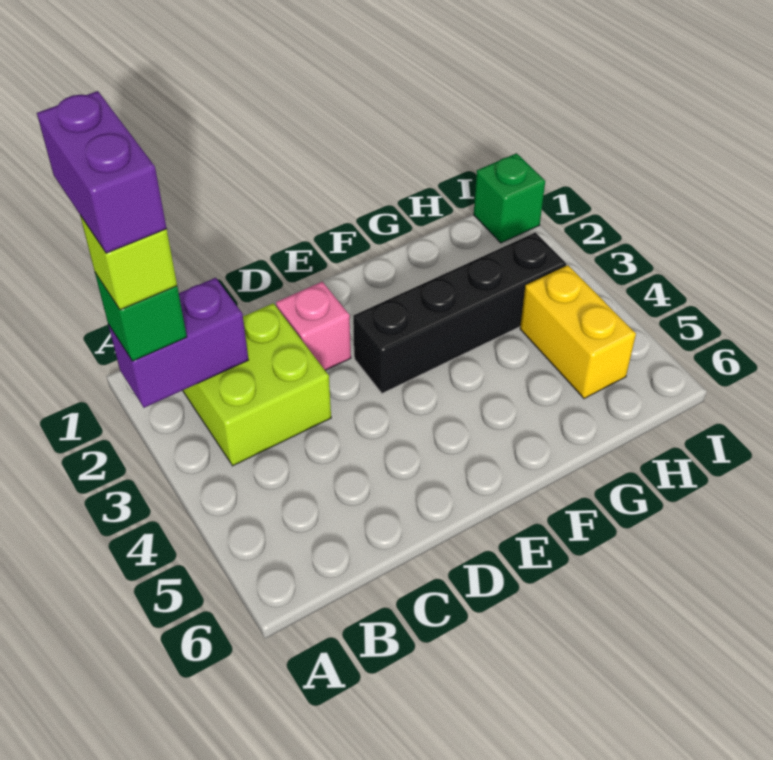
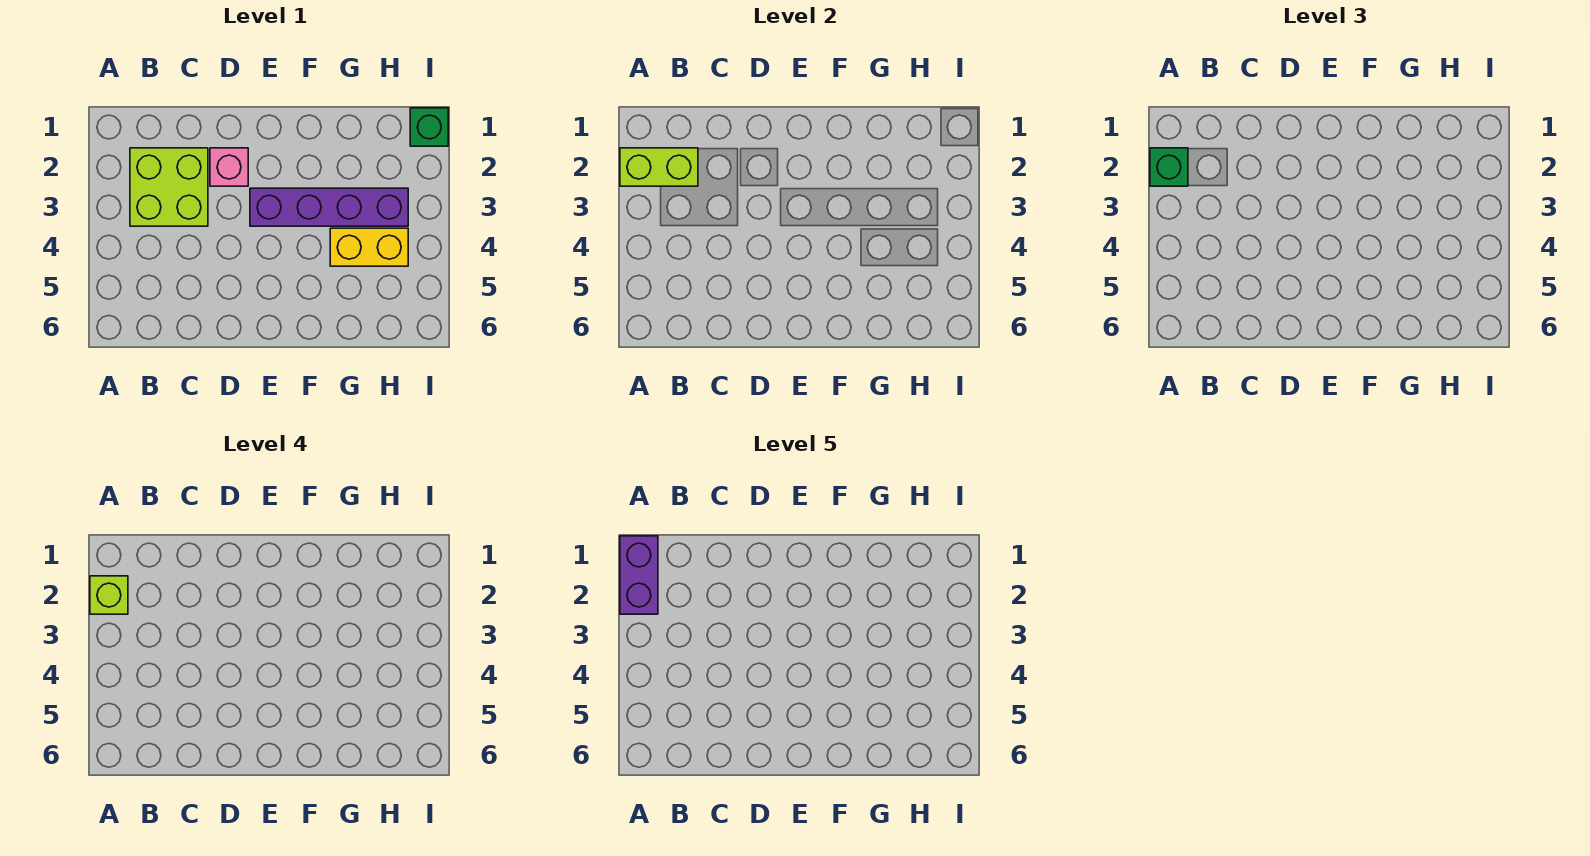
purple brick A2:B2 level 2 -> lime brick A2:B2 level 2
black brick E3:H3 level 1 -> purple brick E3:H3 level 1
yellow brick H4:H5 level 1 -> yellow brick G4:H4 level 1

